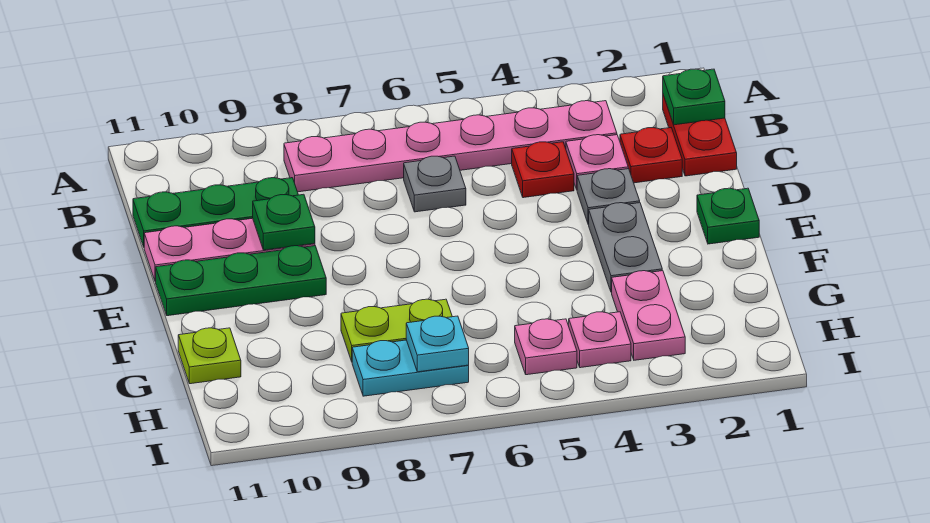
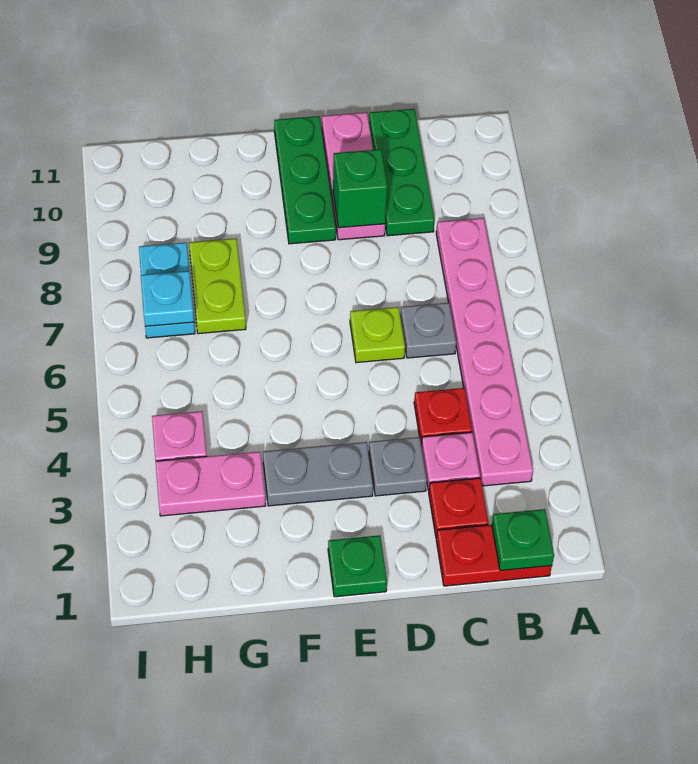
green plate D9 level 2 -> green brick D9 level 2
lime plate G11 level 1 -> lime plate D6 level 1
pink plate H5 level 1 -> none

